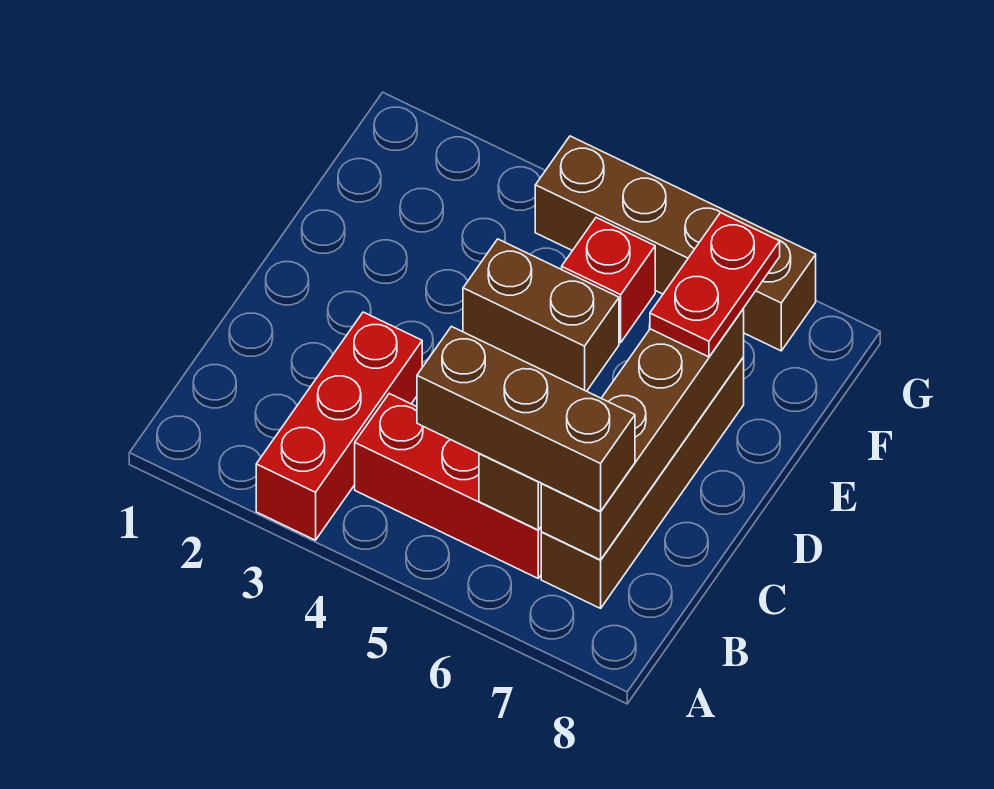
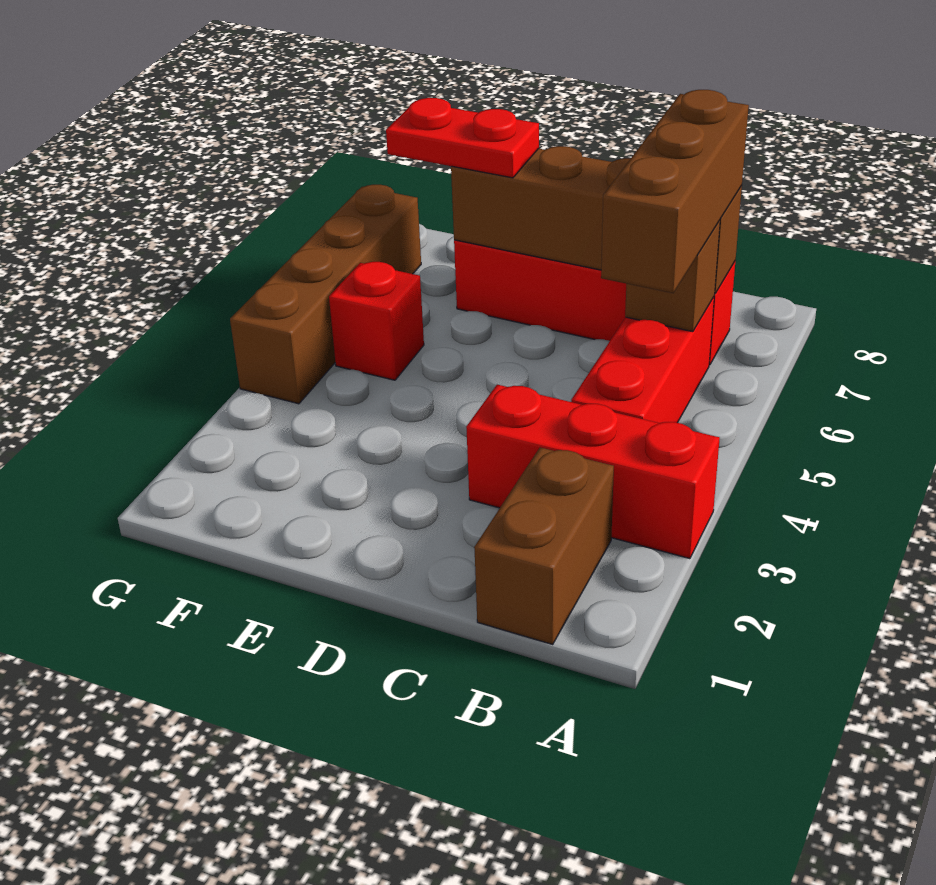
brown brick B7:E7 level 1 -> red brick B7:E7 level 1
brown brick E4:E5 level 1 -> brown brick B1:B2 level 1

